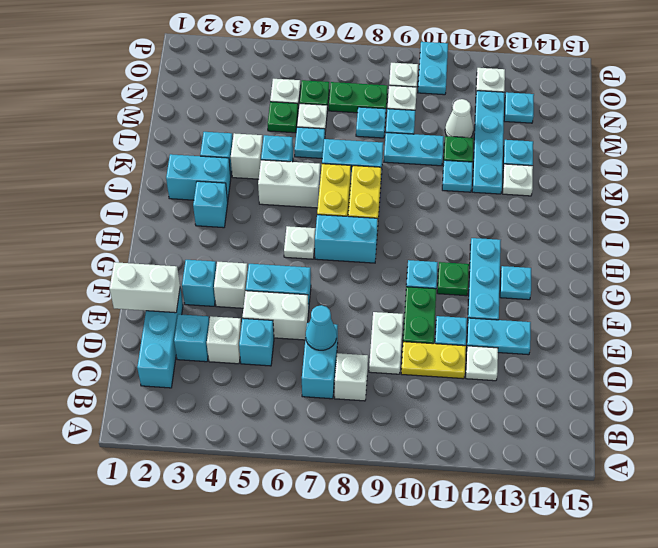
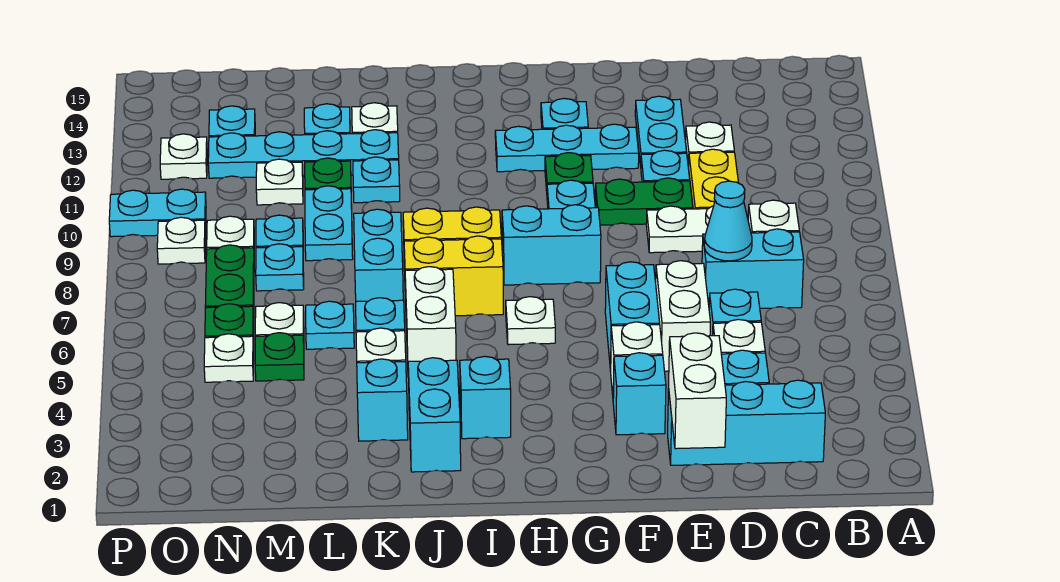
cyan brick H7:H8 level 1 -> cyan brick G8:H8 level 1
white cone M11 level 1 -> white plate M11 level 1

